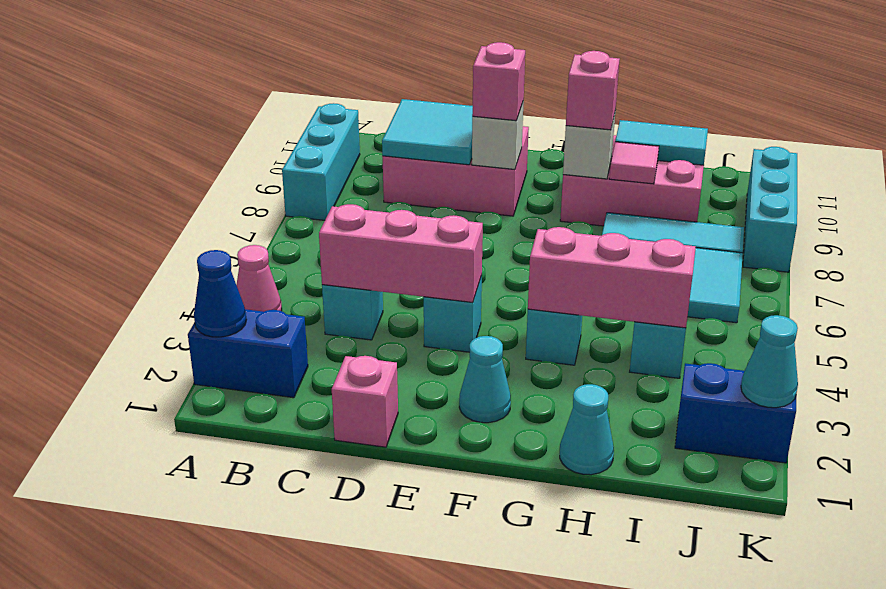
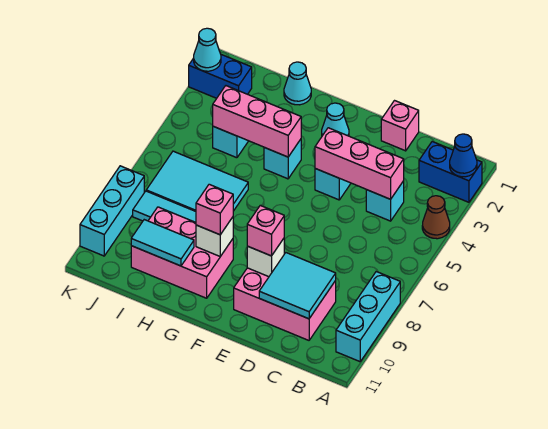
pink cone A4 level 1 -> brown cone A4 level 1
pink tile H9 level 2 -> none

